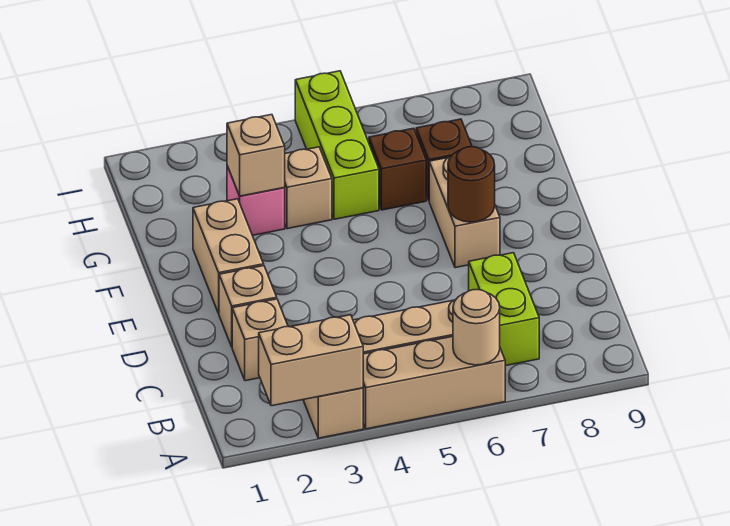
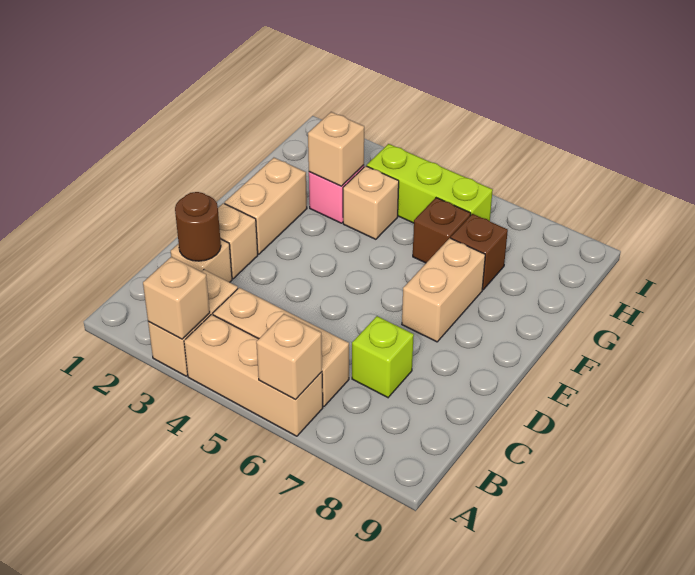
tan brick A2:A3 level 2 -> tan brick A3 level 2
tan round brick A6 level 2 -> tan brick A6 level 2
lime brick B7:C7 level 1 -> lime brick C7 level 1
brown round brick E7 level 2 -> brown round brick C2 level 2
lime brick G5:I5 level 1 -> lime brick H4:H6 level 1

